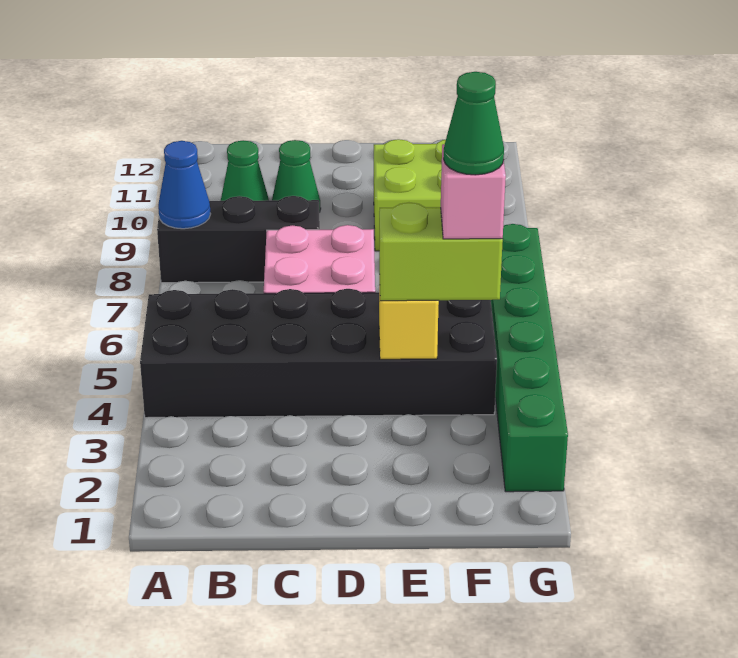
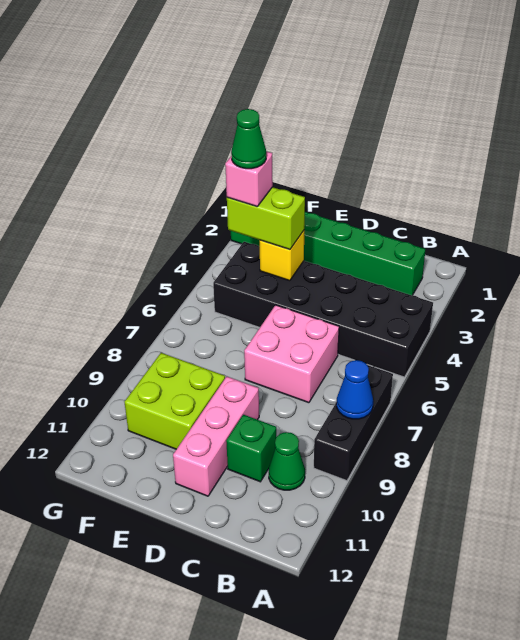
black brick A8:C8 level 1 -> black brick A7:A9 level 1
green cone C10 level 1 -> green brick C10 level 1
none -> pink brick D9:D11 level 1
green brick G2:G7 level 1 -> green brick B2:G2 level 1

